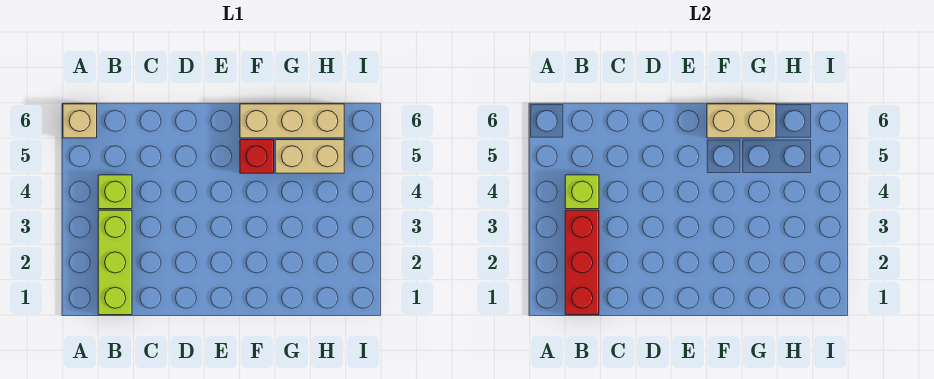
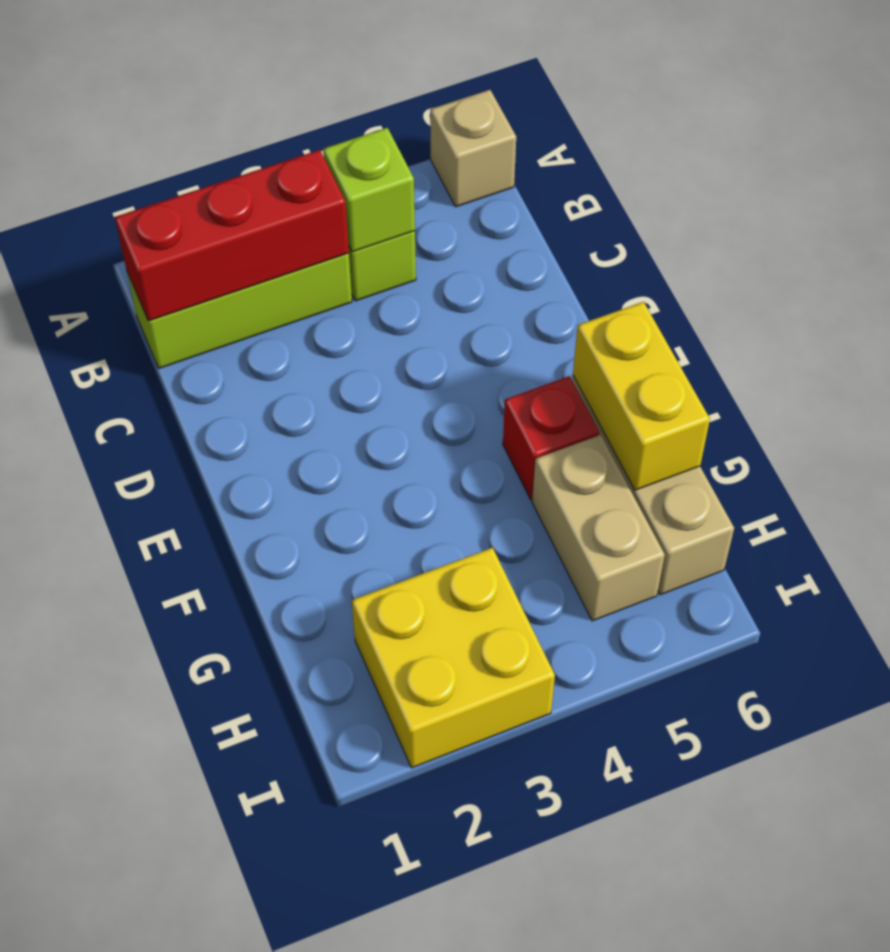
tan brick F6:G6 level 2 -> yellow brick F6:G6 level 2
none -> yellow brick H2:I3 level 1

